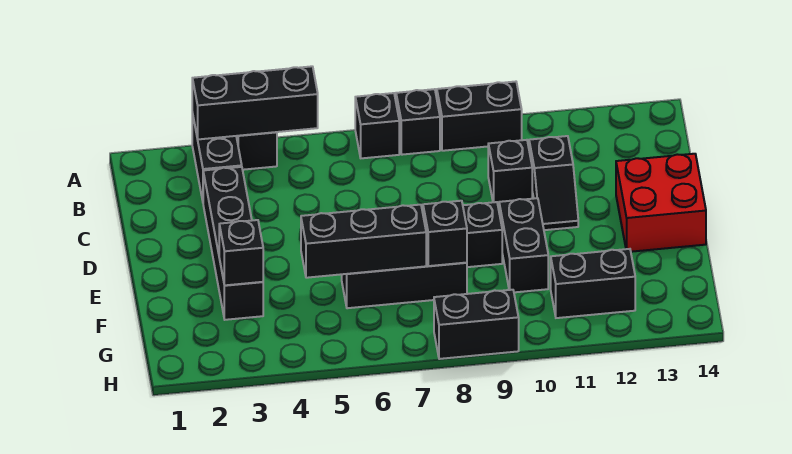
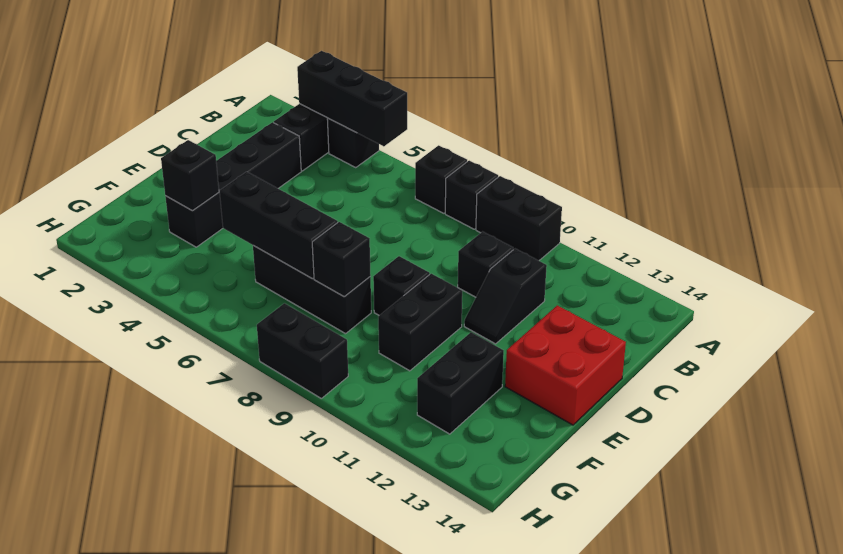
black brick G11:G12 level 1 -> black brick F12:G12 level 1

